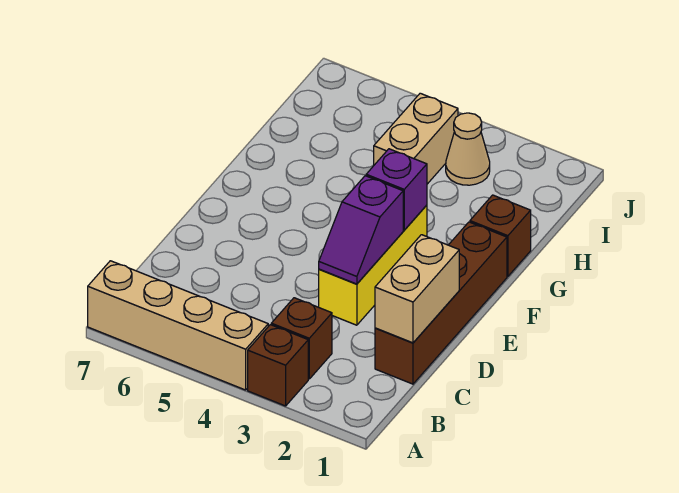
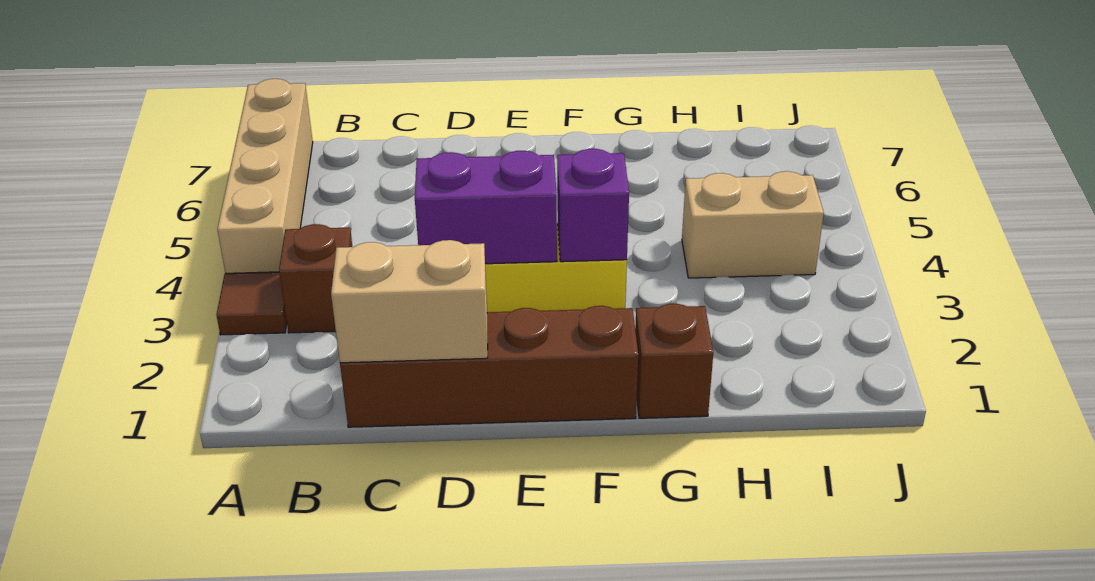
brown brick A3 level 1 -> brown tile A3 level 1
purple slope D3:E3 level 2 top E -> purple brick D3:E3 level 2
tan cone I3 level 1 -> none

